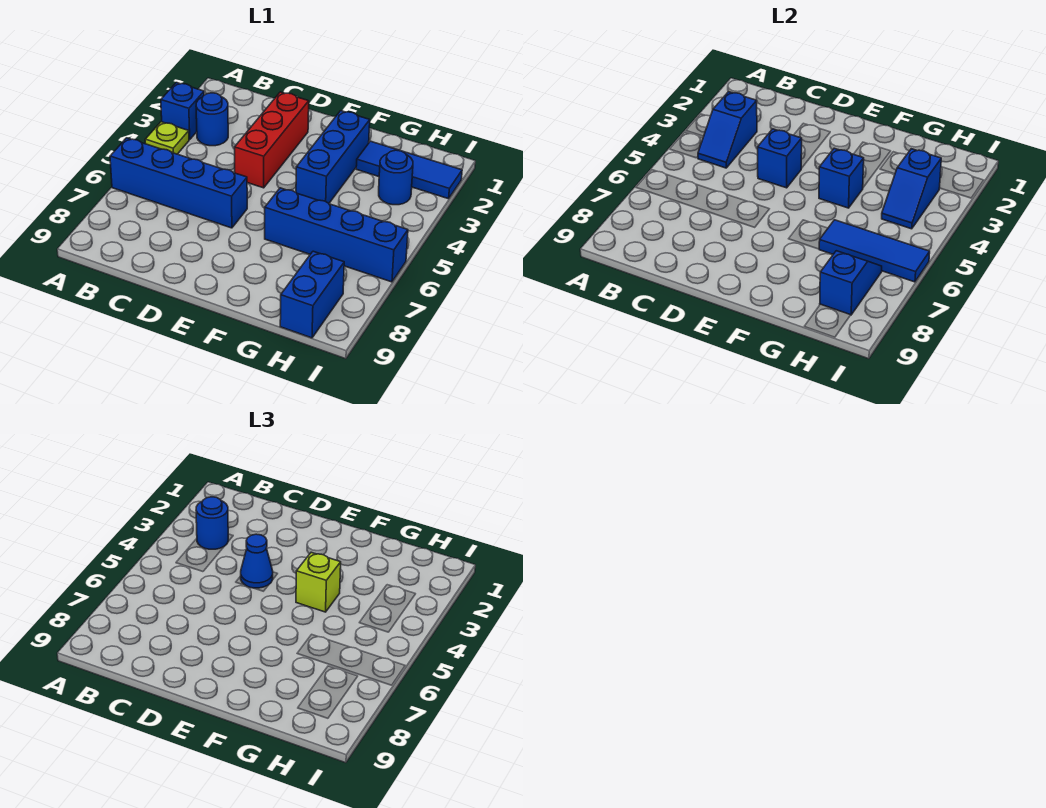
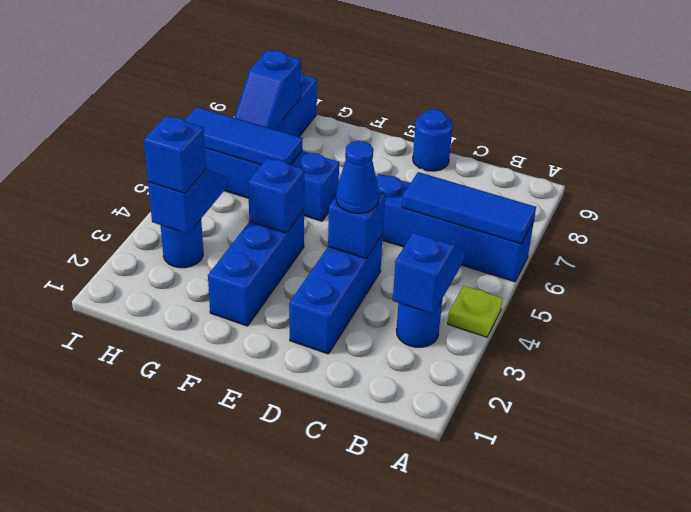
blue brick A3 level 1 -> blue brick H3 level 3
blue round brick B3 level 3 -> blue round brick D9 level 1
red brick D2:D4 level 1 -> blue brick D2:D4 level 1
lime brick F4 level 3 -> none
blue tile G2:I2 level 1 -> blue tile A6:C6 level 2

